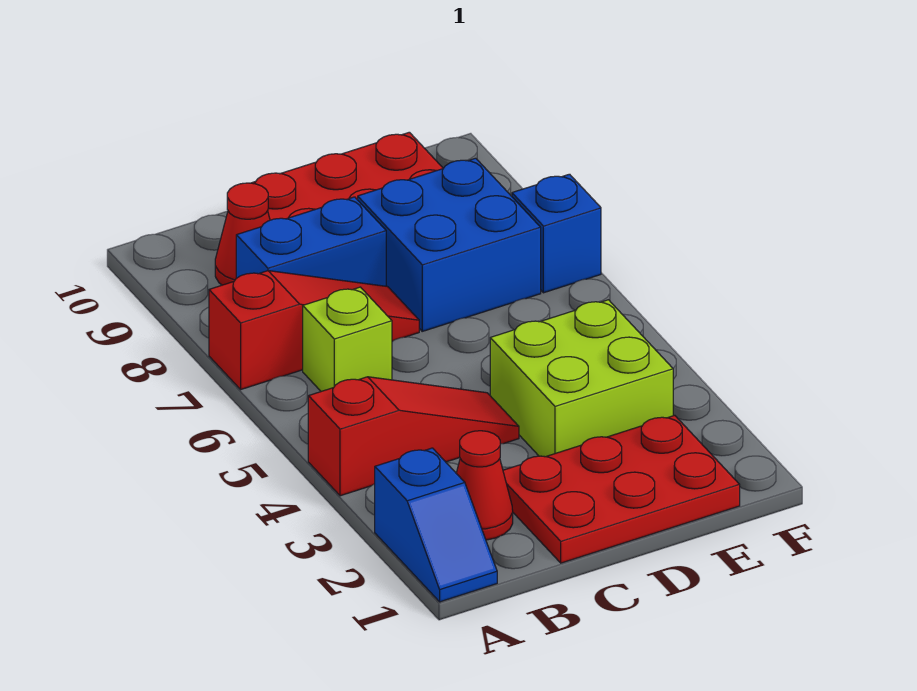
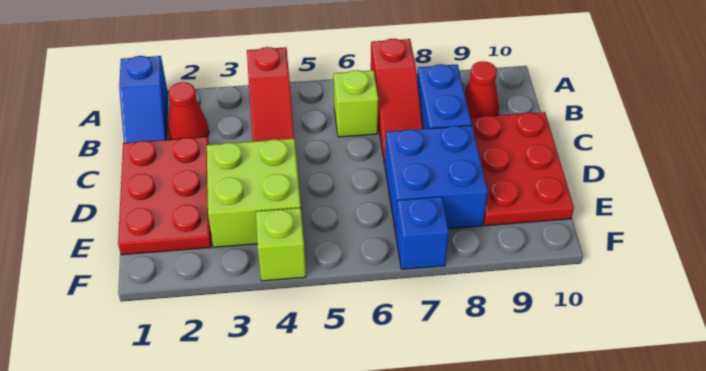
blue slope A1:A2 level 1 top 2 -> blue slope A1:B1 level 1 top A
none -> lime brick F4 level 1

